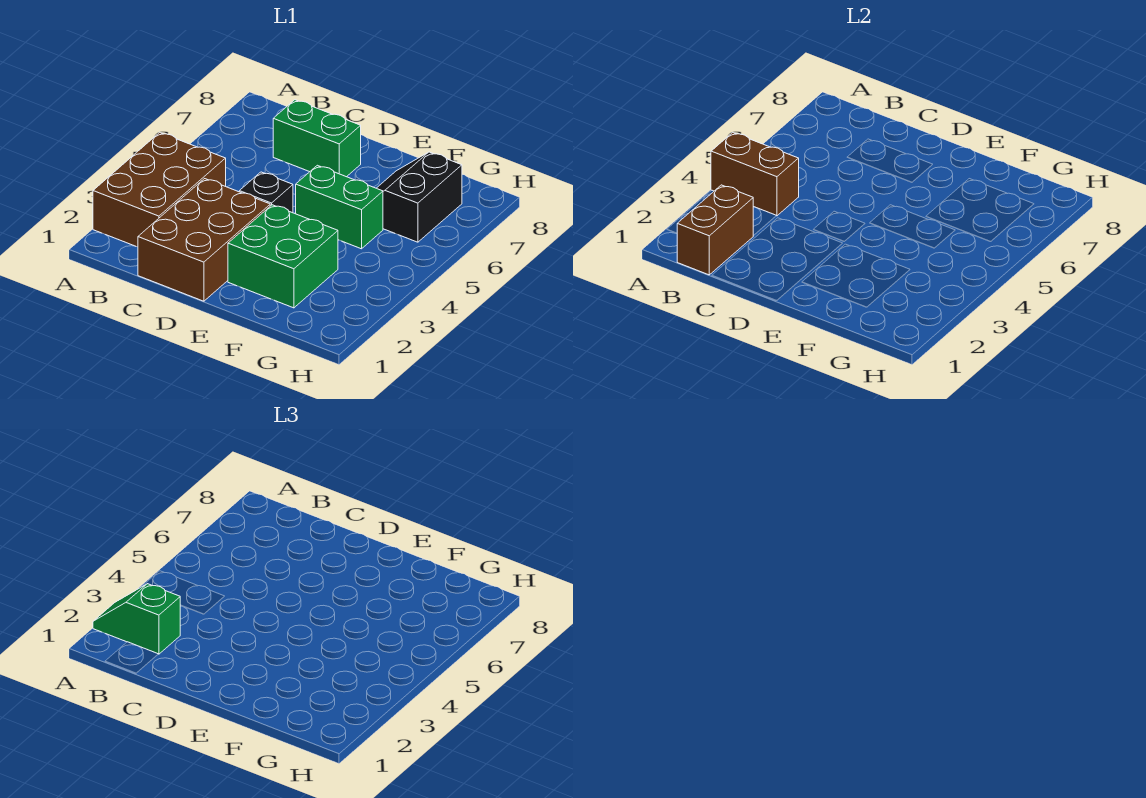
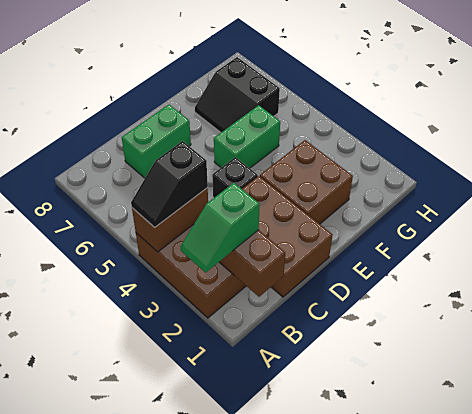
none -> black slope A4:B4 level 3 top B
green brick E2:F3 level 1 -> brown brick E2:F3 level 1

